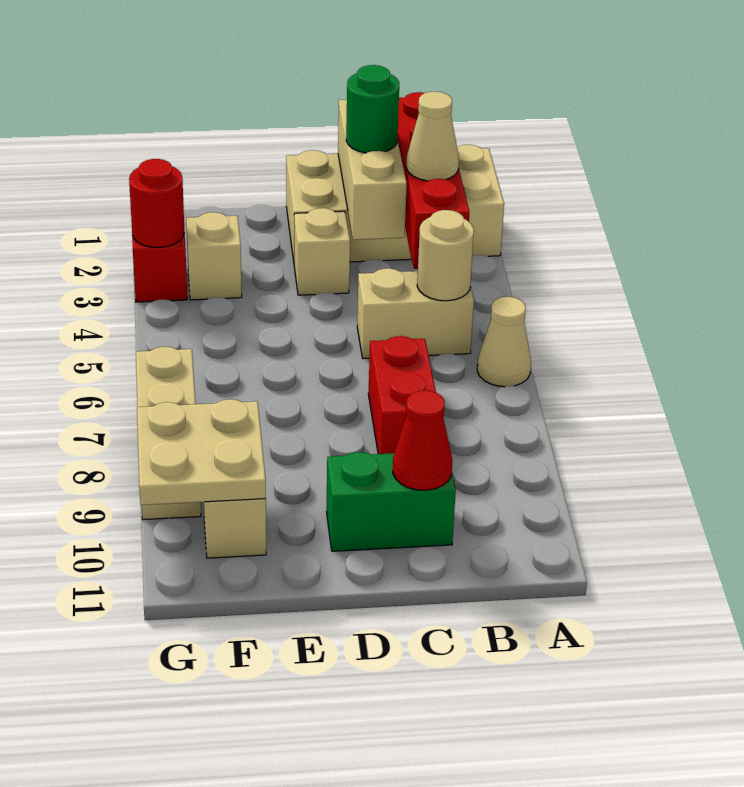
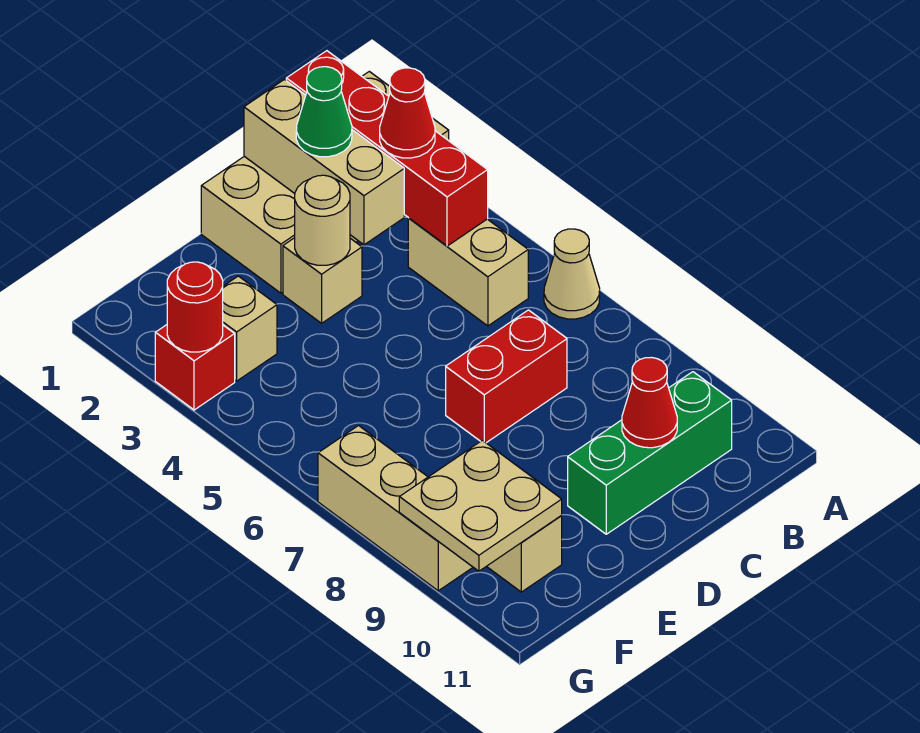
tan cone B3 level 3 -> red cone B3 level 3
tan brick B5:C5 level 1 -> tan brick B4:B5 level 1
tan round brick B5 level 2 -> tan round brick D3 level 2
green round brick C2 level 3 -> green cone C2 level 3
red brick C7:C8 level 1 -> red brick C7:D7 level 1
green brick C10:D10 level 1 -> green brick B10:D10 level 1

